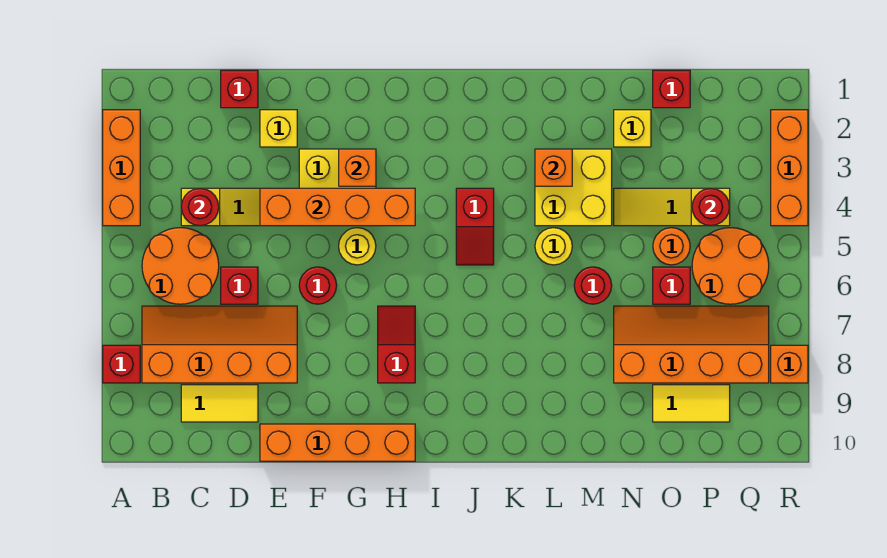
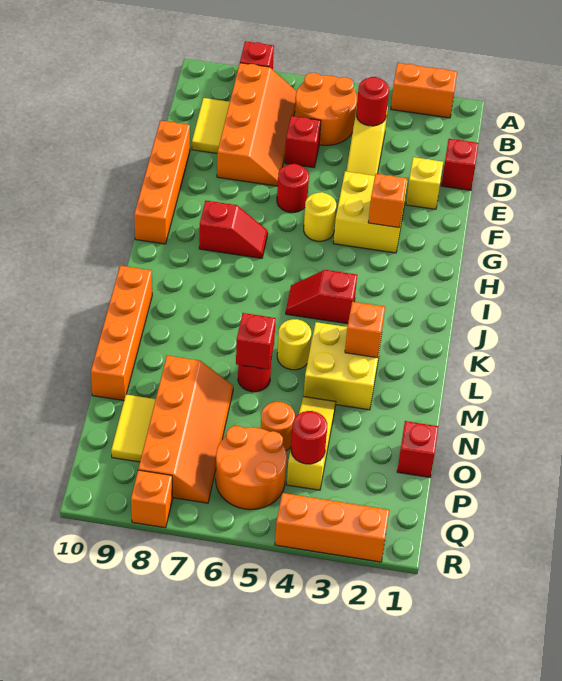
orange brick A2:A4 level 1 -> orange brick A2:A3 level 1
orange brick E4:H4 level 2 -> orange brick K10:N10 level 1
yellow brick N2 level 1 -> none
red brick O6 level 1 -> red brick M6 level 2

